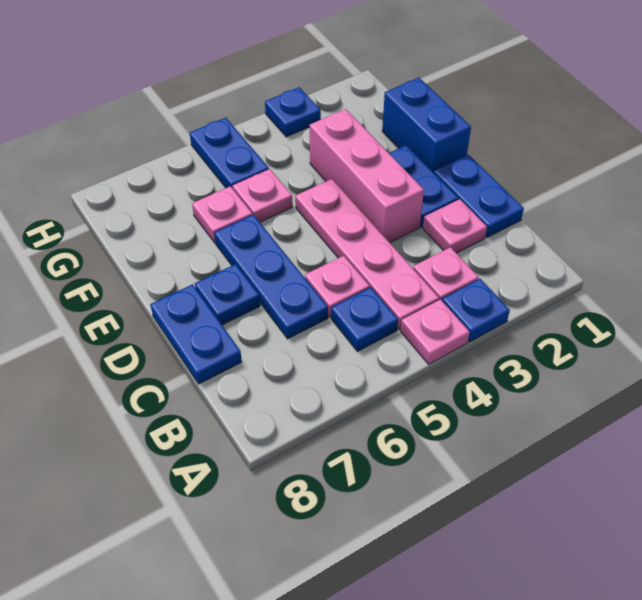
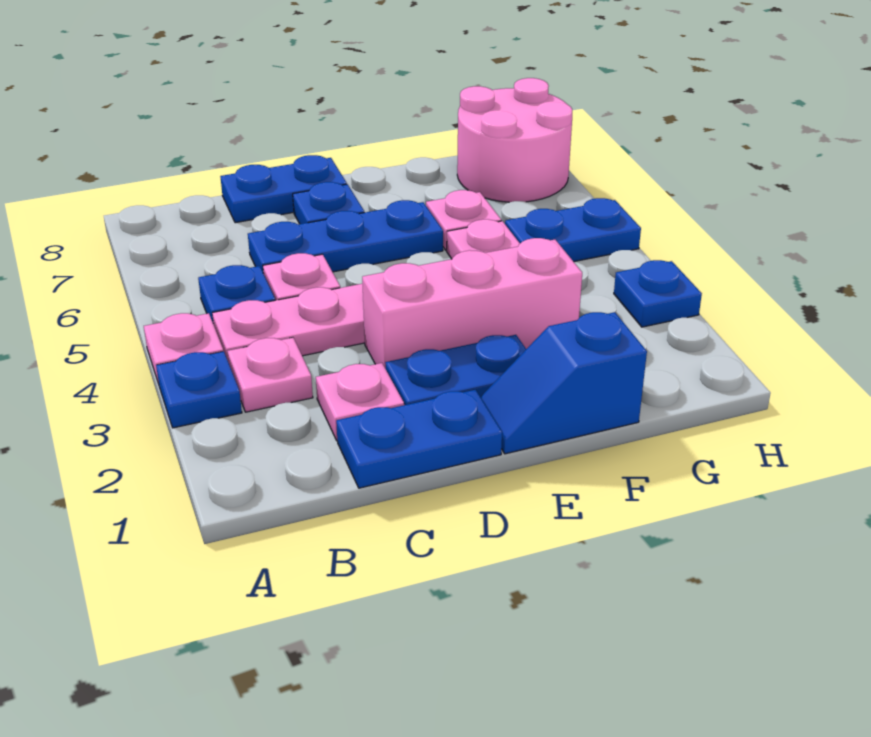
blue brick E1:F1 level 1 -> blue slope E1:F1 level 1 top F
none -> pink round brick G7:H8 level 1

